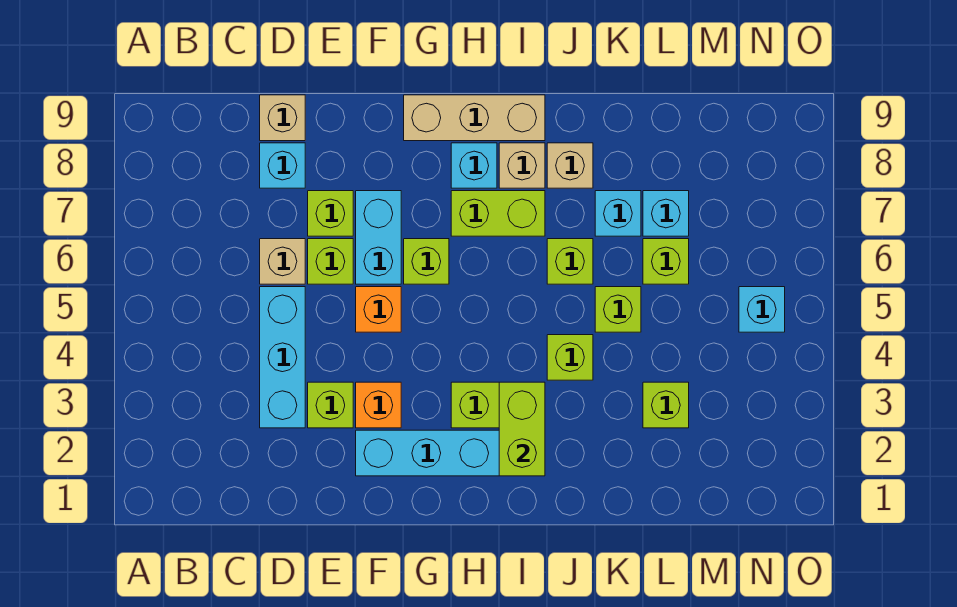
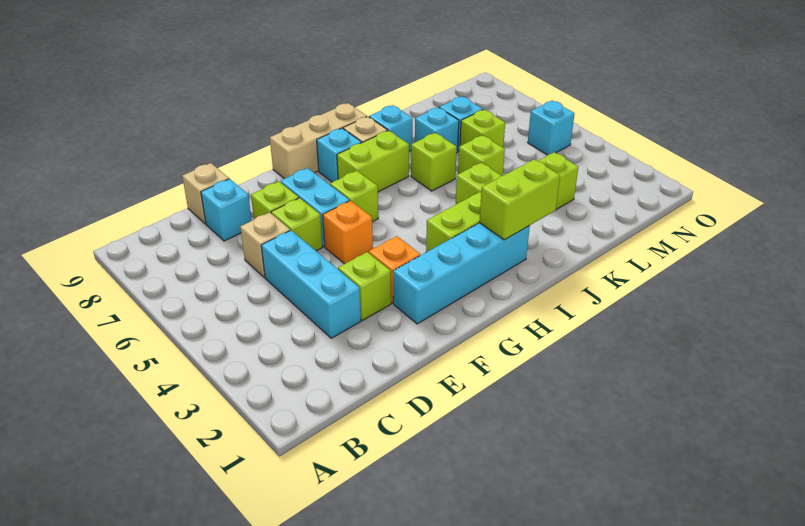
lime brick I2:I3 level 2 -> lime brick I2:J2 level 2
tan brick J8 level 1 -> cyan brick J8 level 1

